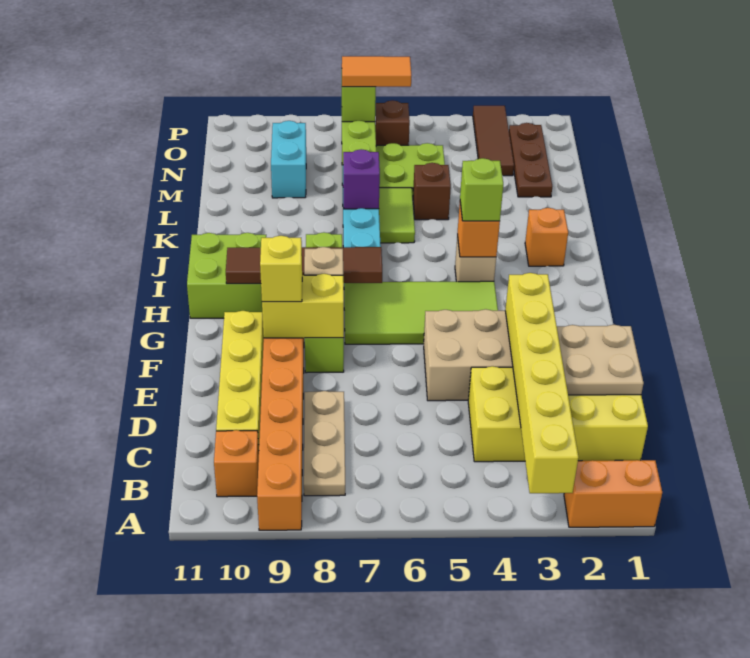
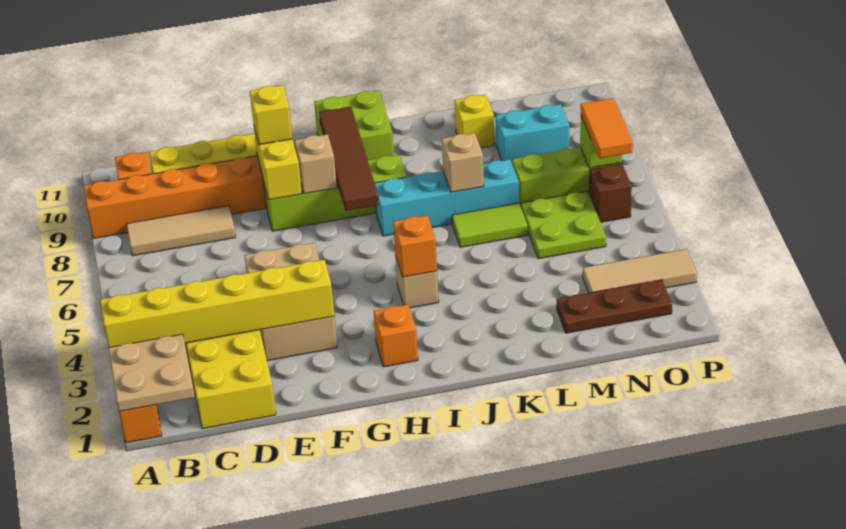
tan plate B8:D8 level 1 -> tan tile B8:D8 level 1
tan plate D1:E2 level 2 -> tan plate A1:B2 level 2
lime tile G4:H7 level 1 -> none
lime brick I4 level 3 -> none
orange brick J2 level 1 -> orange brick H2 level 1
purple brick K7 level 2 -> tan brick K7 level 2
brown brick L5 level 1 -> none
none -> yellow brick L10 level 1
brown tile N3:P3 level 1 -> tan tile N3:P3 level 1

